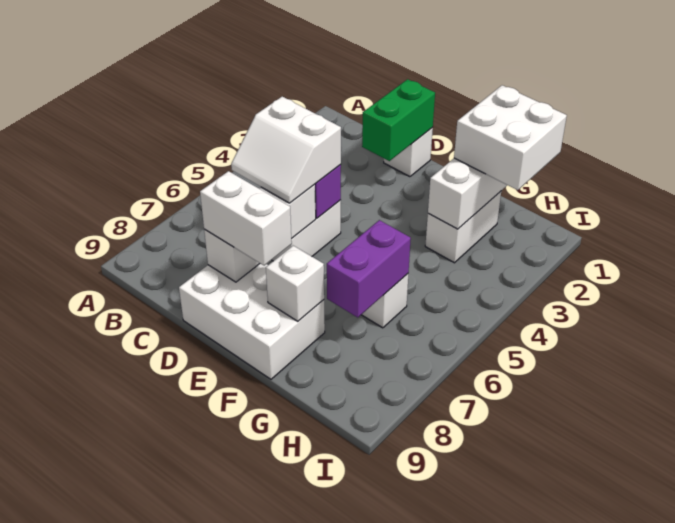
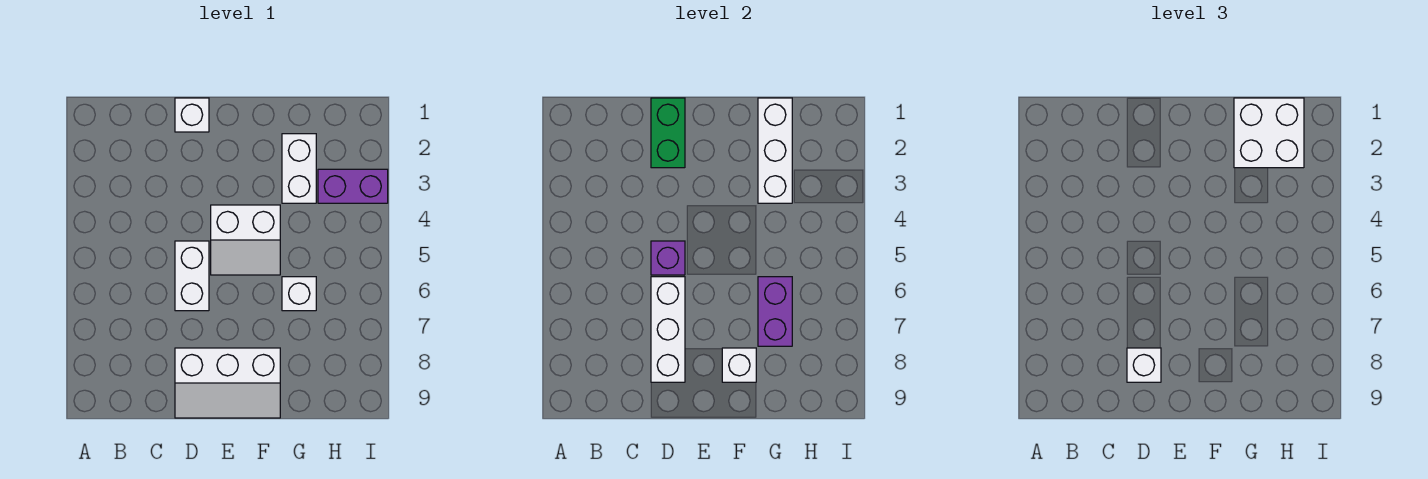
white slope C5:D6 level 3 top 5 -> white slope E4:F5 level 1 top 4
white brick D8:F9 level 1 -> white slope D8:F9 level 1 top 8
white brick D8:E8 level 3 -> white brick D8 level 3
none -> purple brick H3:I3 level 1

